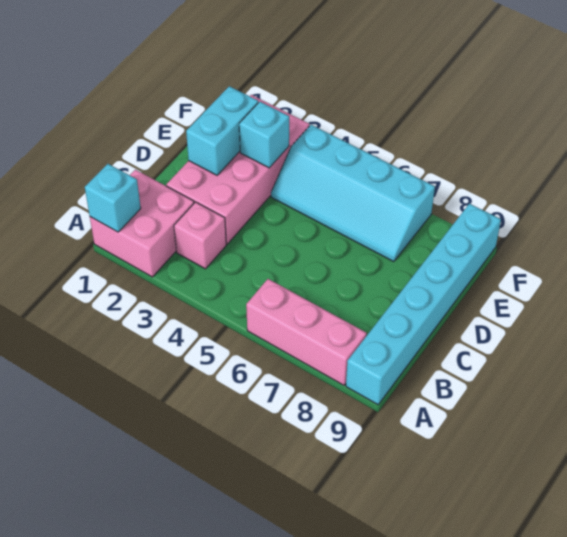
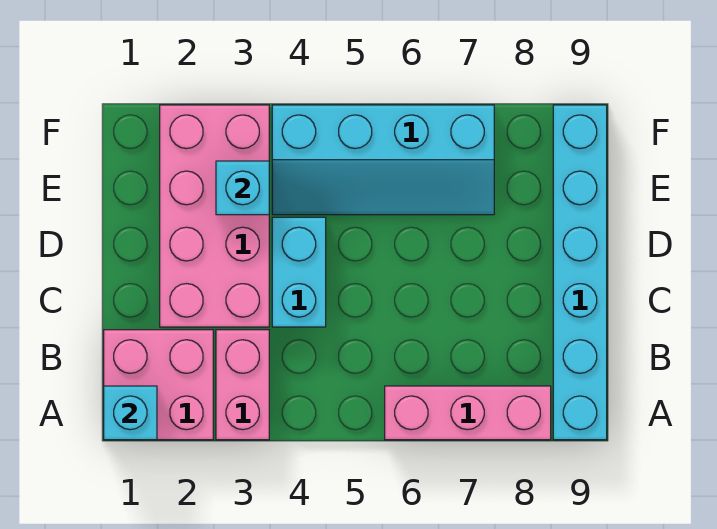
pink brick B3 level 1 -> pink brick A3:B3 level 1
cyan brick D2:E2 level 2 -> cyan brick C4:D4 level 1

